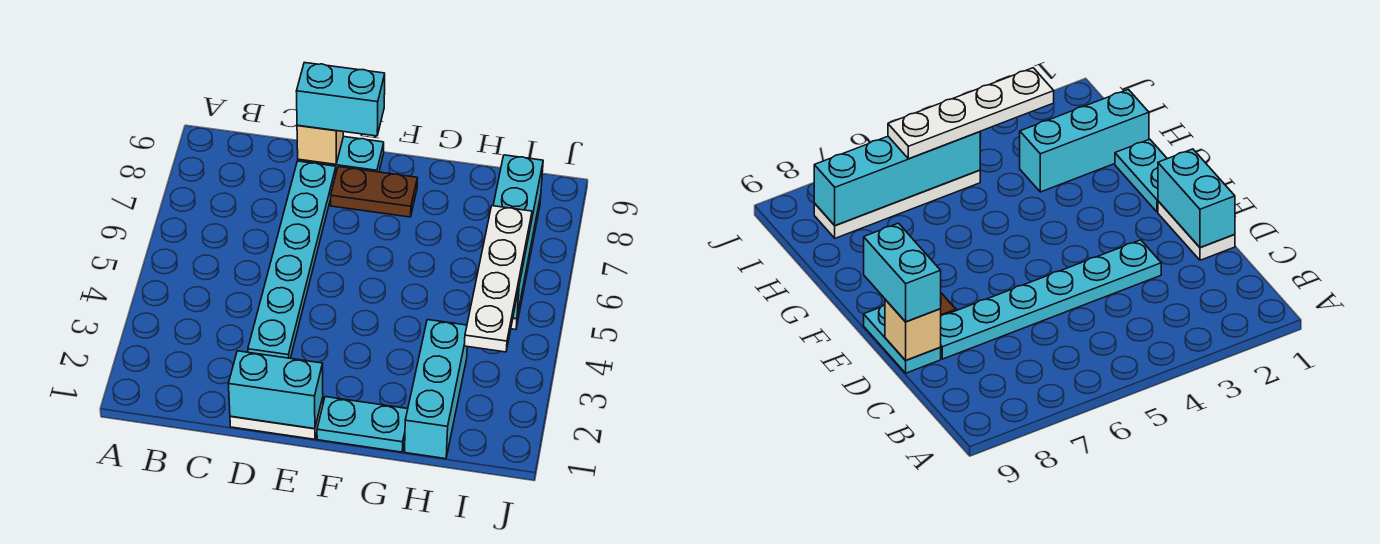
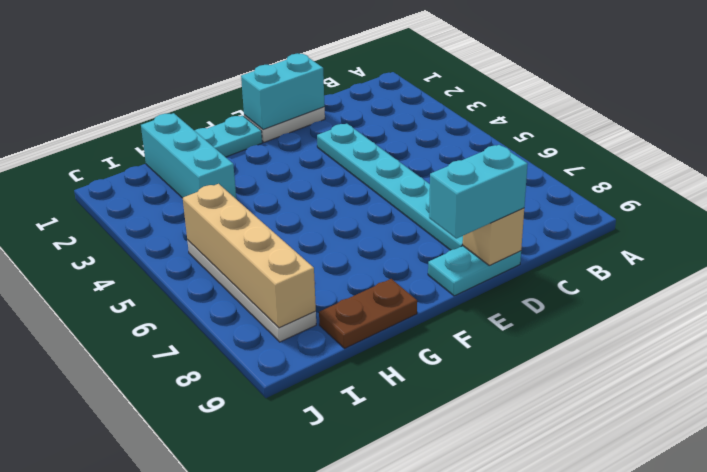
brown plate E8:F8 level 1 -> brown plate G9:H9 level 1
white plate I3:I6 level 3 -> none
cyan brick I5:I8 level 2 -> tan brick I5:I8 level 2

